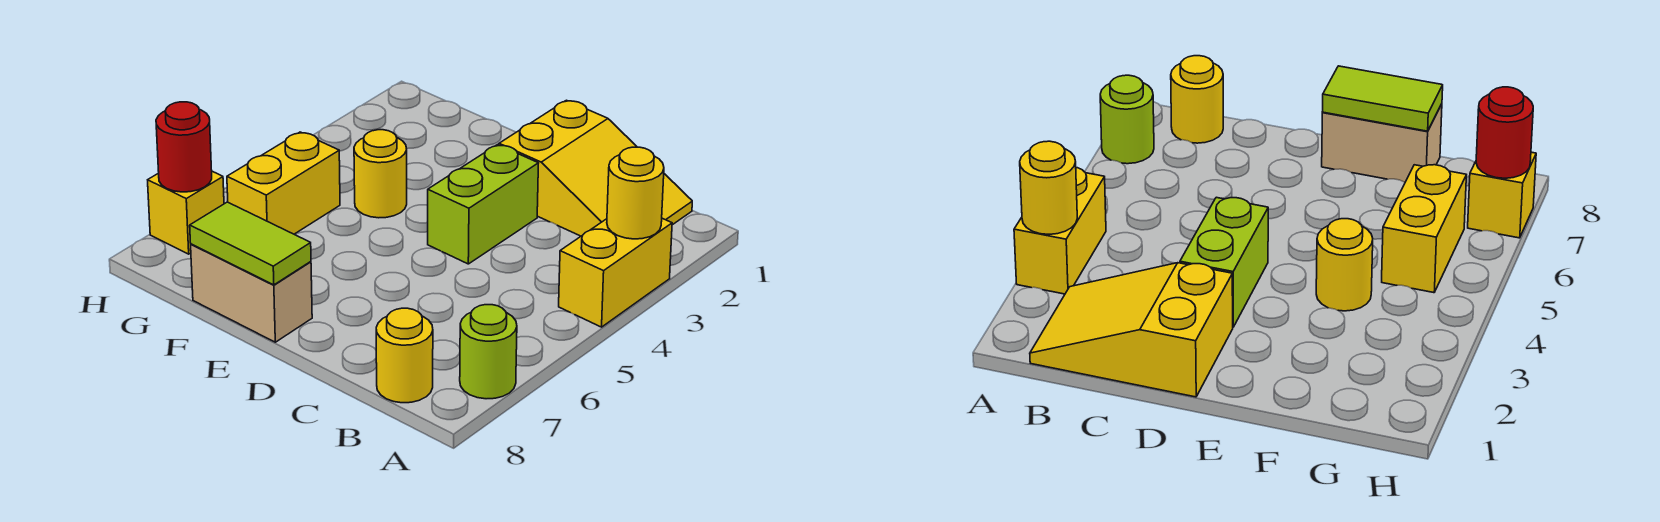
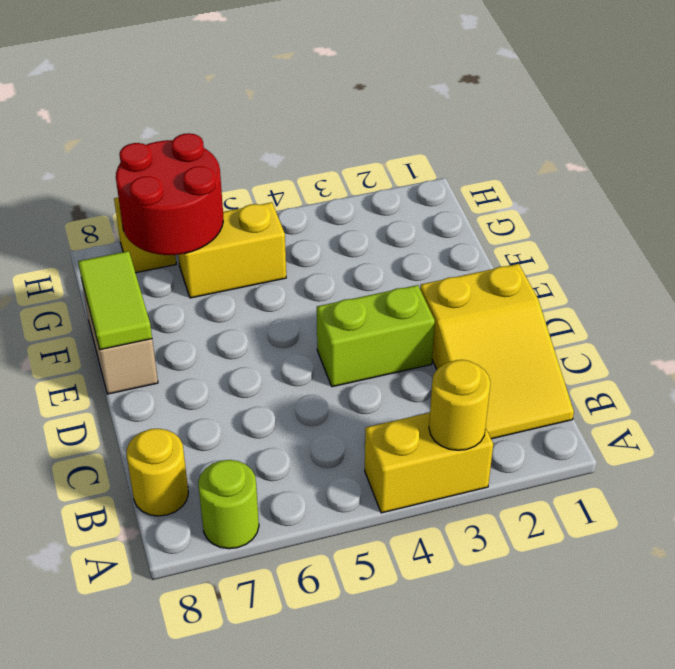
yellow round brick F4 level 1 -> none
red round brick H7 level 2 -> red round brick G6:H7 level 2

